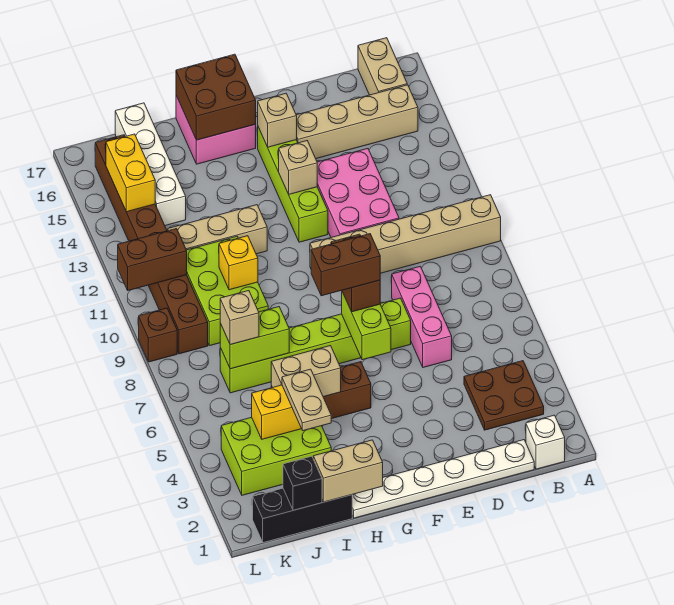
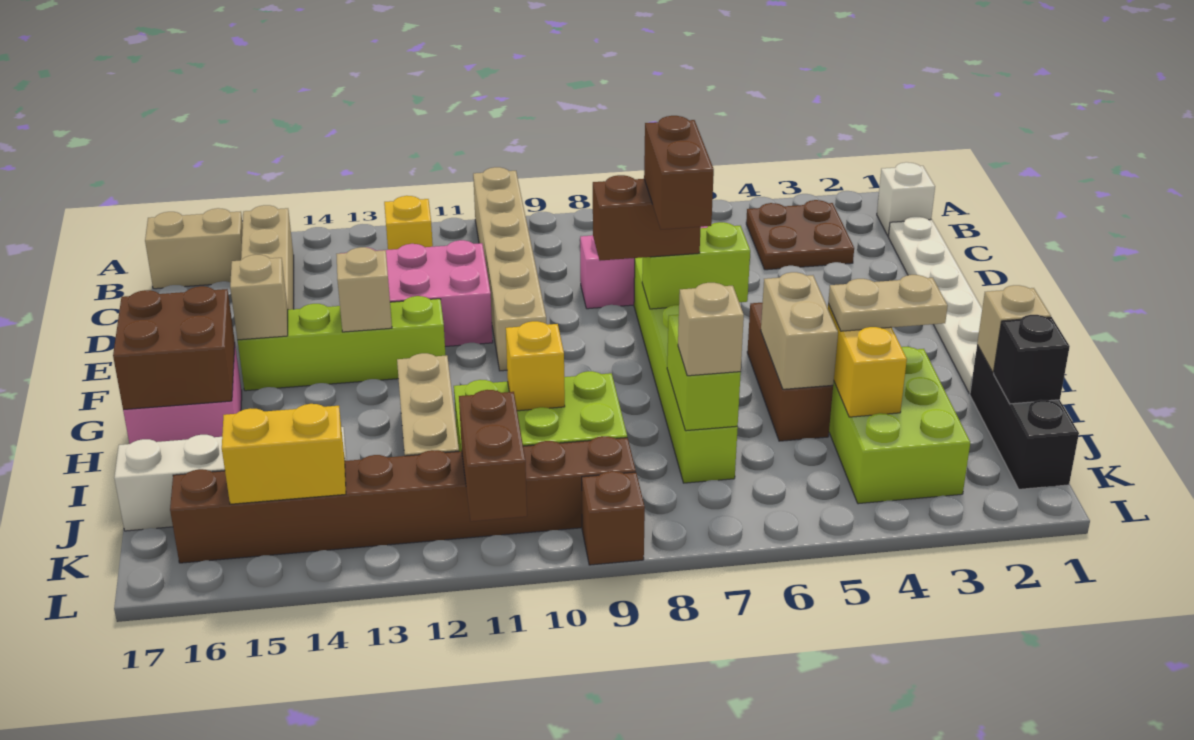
none -> yellow brick B12 level 1
tan brick H1:I1 level 2 -> tan brick I1 level 2

